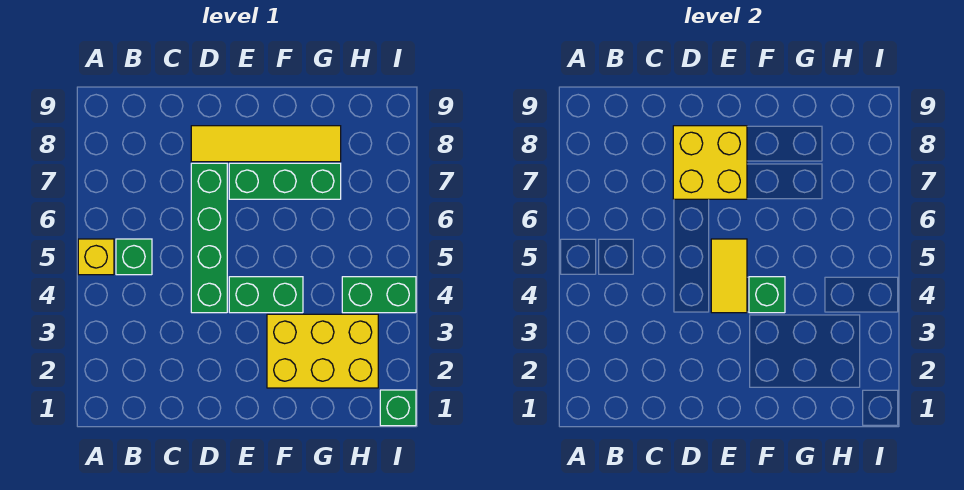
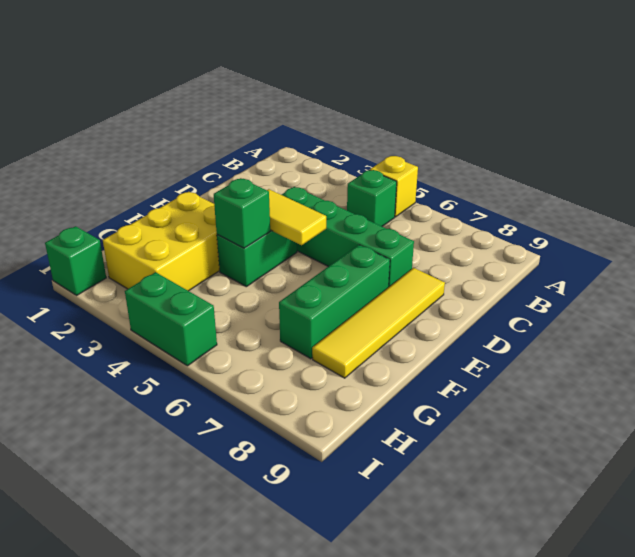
yellow brick D7:E8 level 2 -> none
green brick H4:I4 level 1 -> green brick I4:I5 level 1

